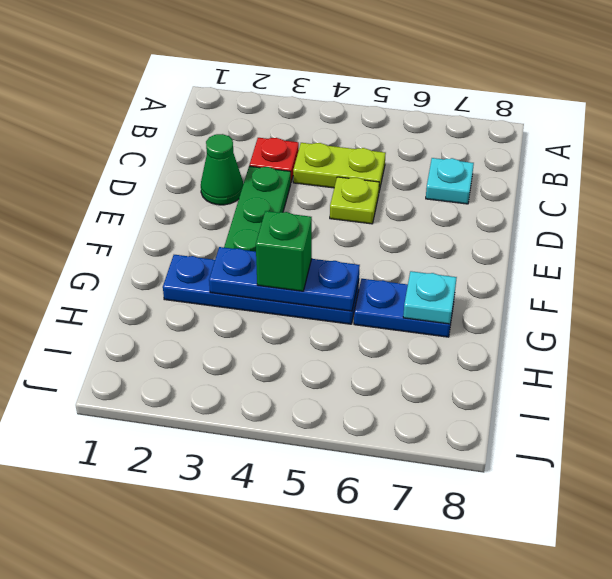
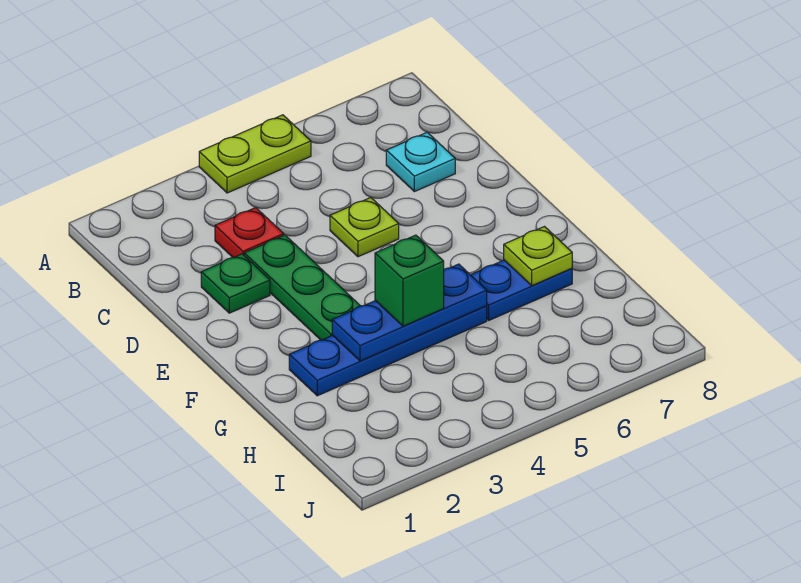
lime plate C4:C5 level 1 -> lime plate A4:A5 level 1
green cone D2 level 1 -> green plate D2 level 1
cyan plate G7 level 2 -> lime plate G7 level 2

